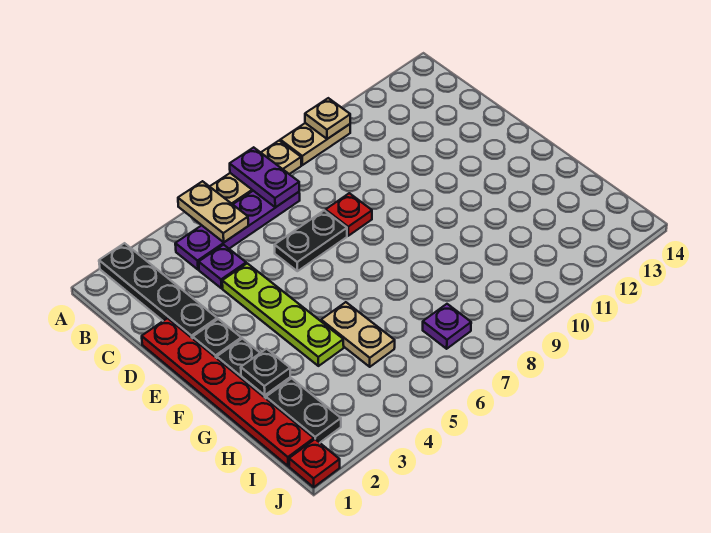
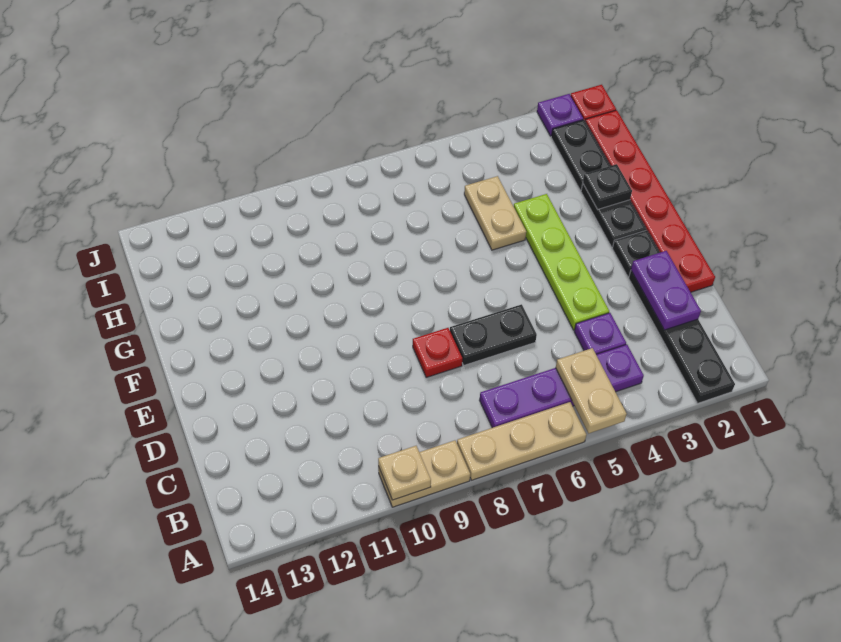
purple plate A7:B7 level 2 -> purple plate C2:D2 level 2
purple plate I7 level 1 -> purple plate J2 level 1

